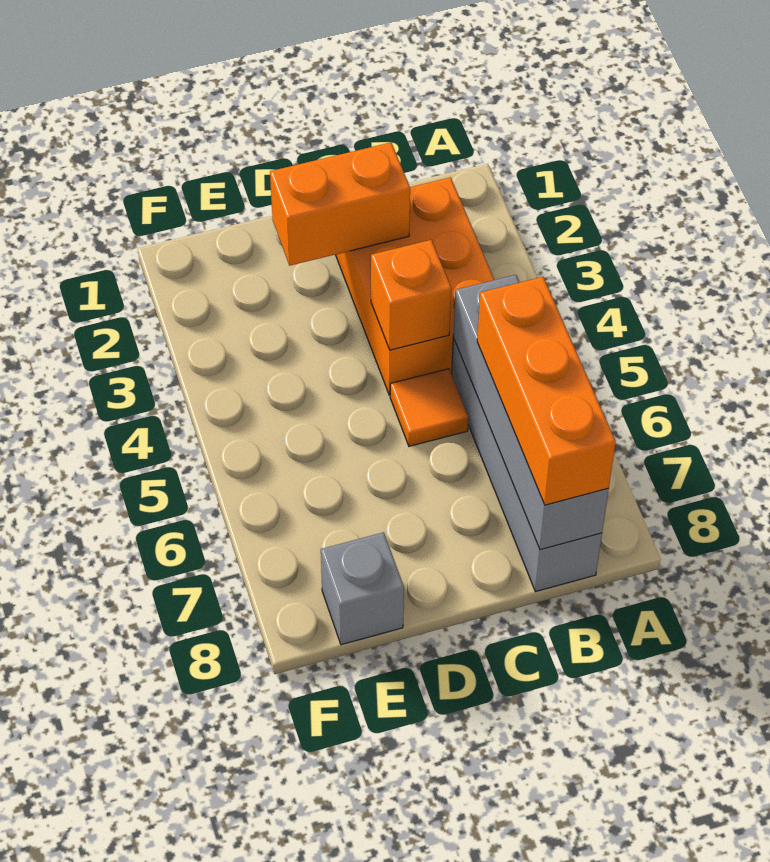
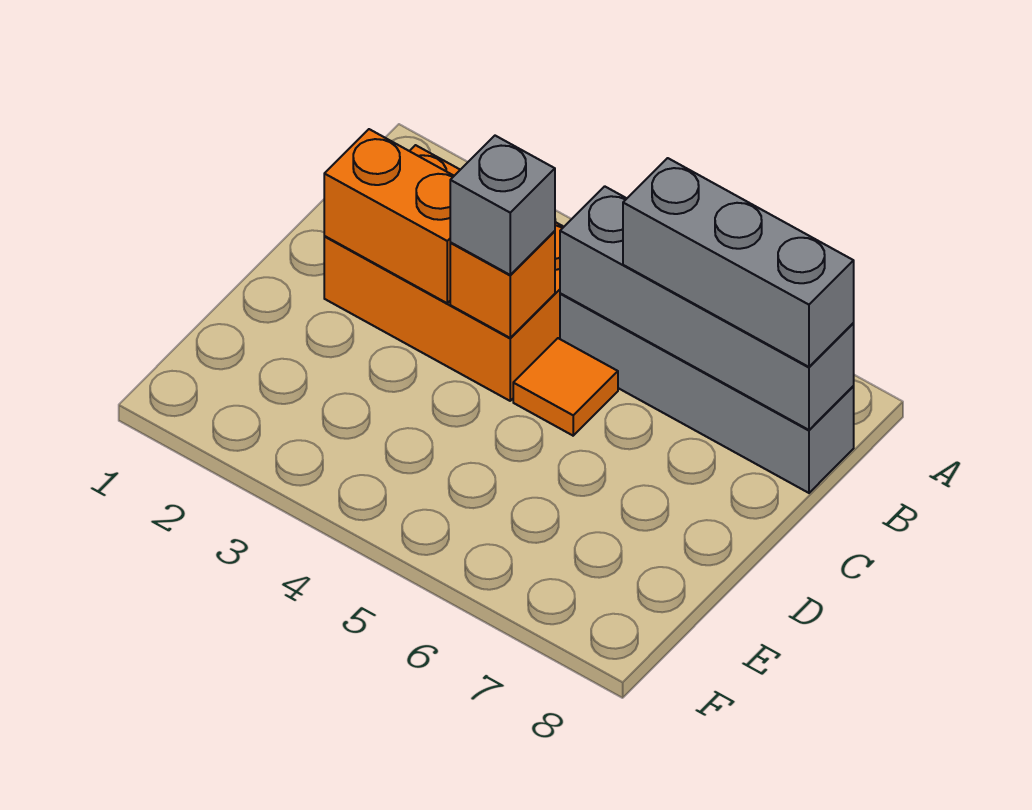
orange brick B6:B8 level 3 -> grey brick B6:B8 level 3
orange brick C2:D2 level 2 -> orange brick C2:C3 level 2
grey brick E8 level 1 -> grey brick C4 level 3

